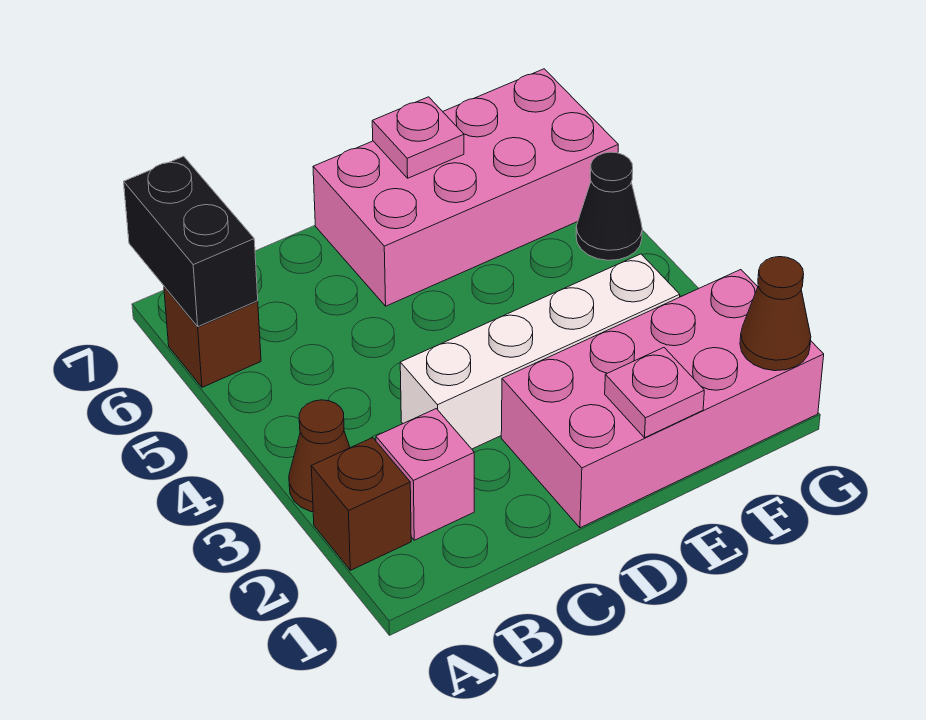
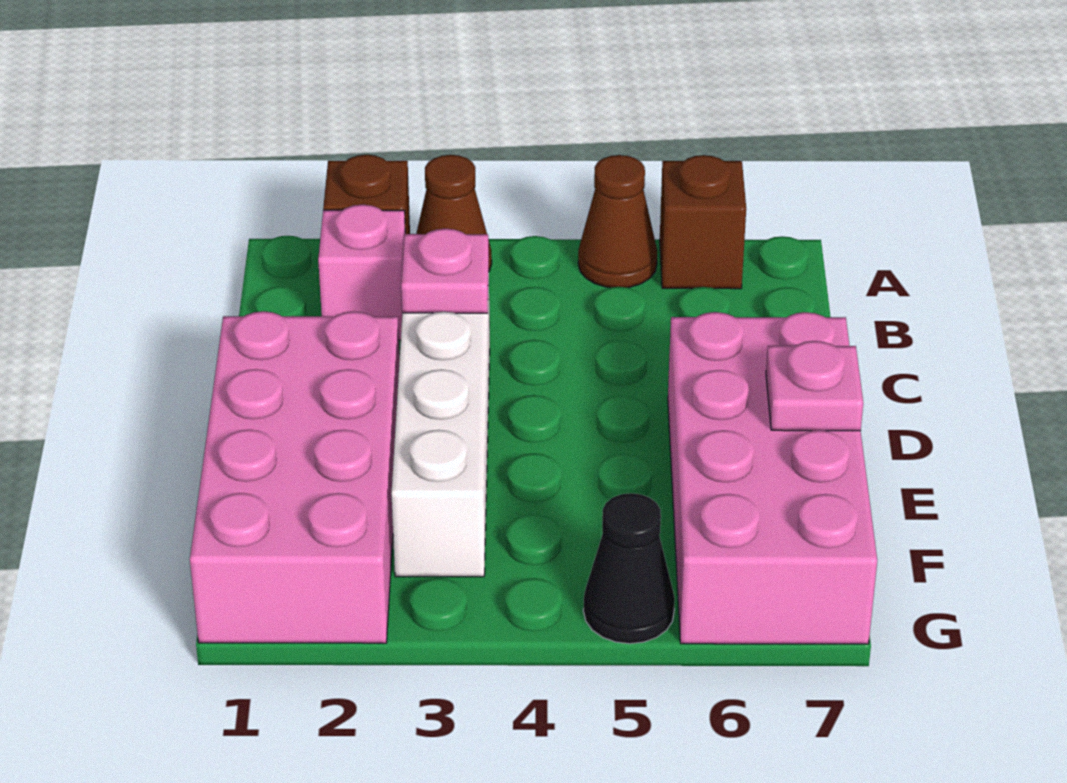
black brick A6:A7 level 2 -> none
pink plate E1 level 2 -> pink plate C3 level 2
brown cone G1 level 2 -> brown cone A5 level 1

